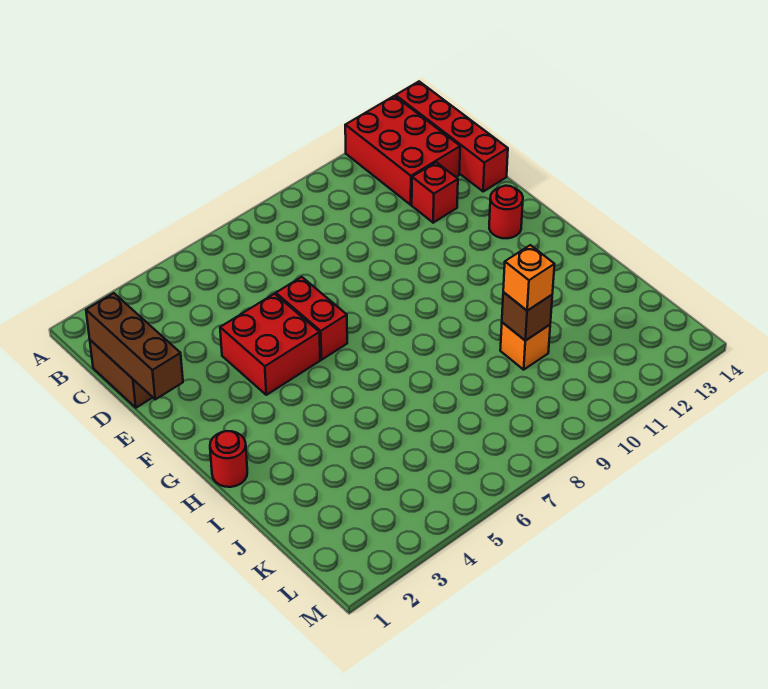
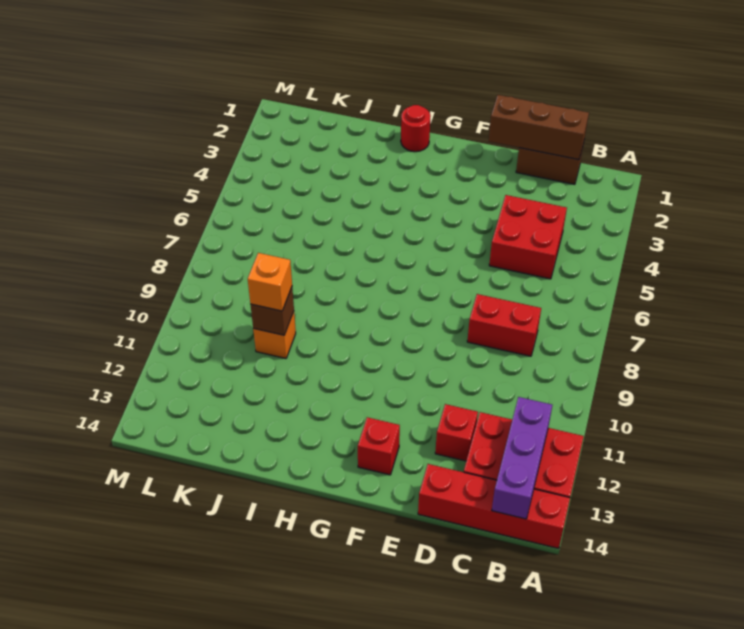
none -> purple brick B12:B14 level 2
red brick E4:F5 level 1 -> red brick C4:D5 level 1
red brick E6:F6 level 1 -> red brick C8:D8 level 1
red round brick F13 level 1 -> red brick F13 level 1

